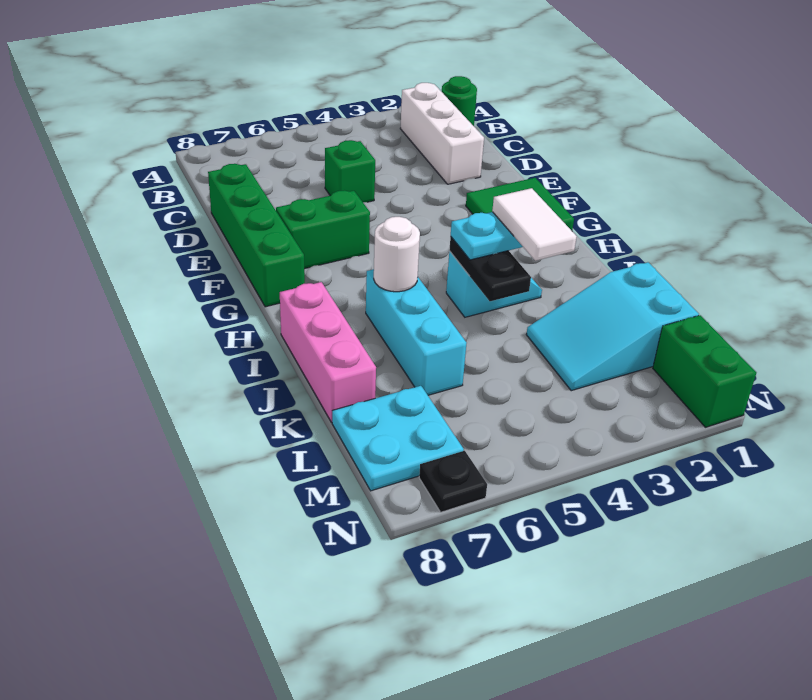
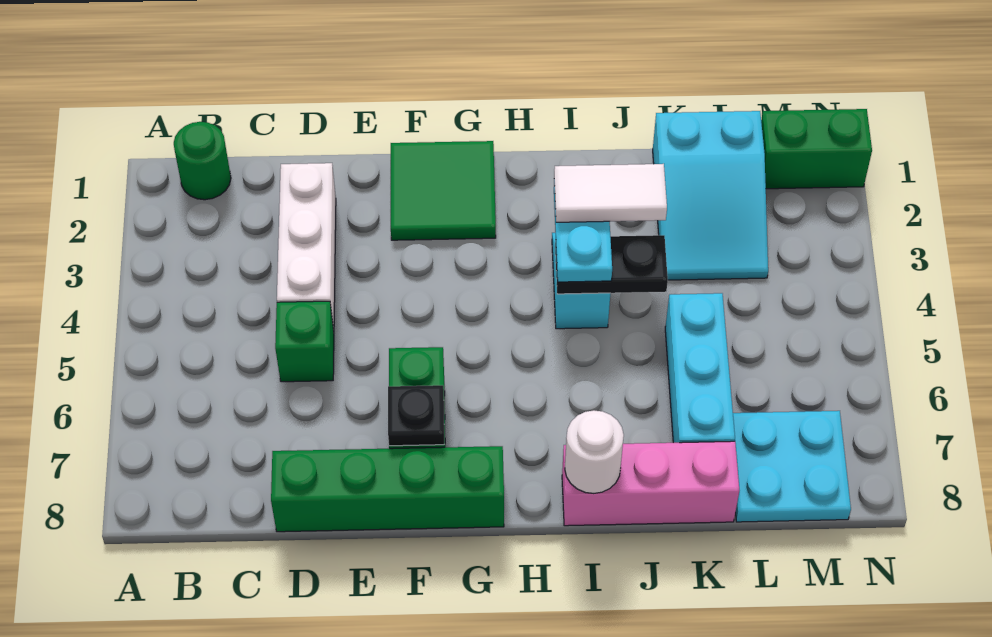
white brick B2:D2 level 1 -> white brick D2:D4 level 1
cyan brick I6:K6 level 1 -> cyan brick K5:K7 level 1
white round brick I6 level 2 -> white round brick I8 level 2
black plate N7 level 1 -> black plate F7 level 2

